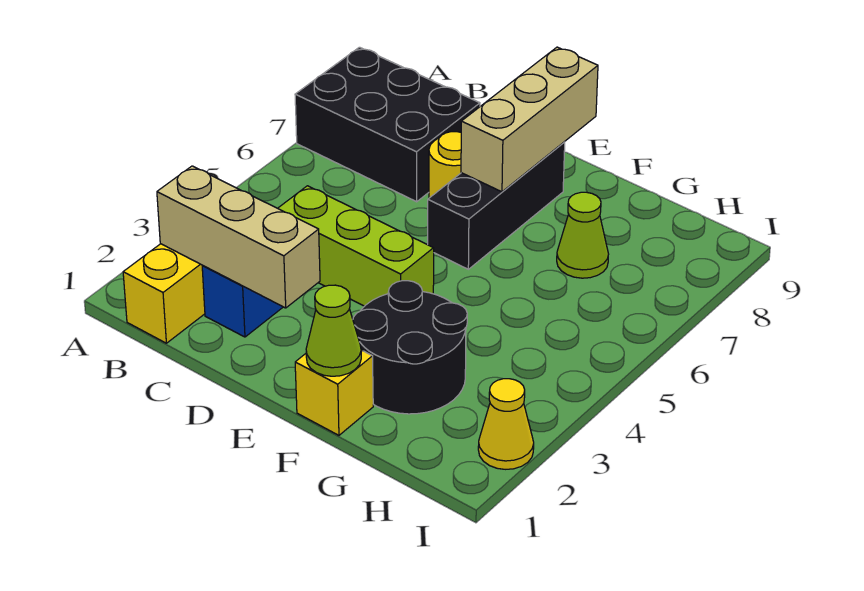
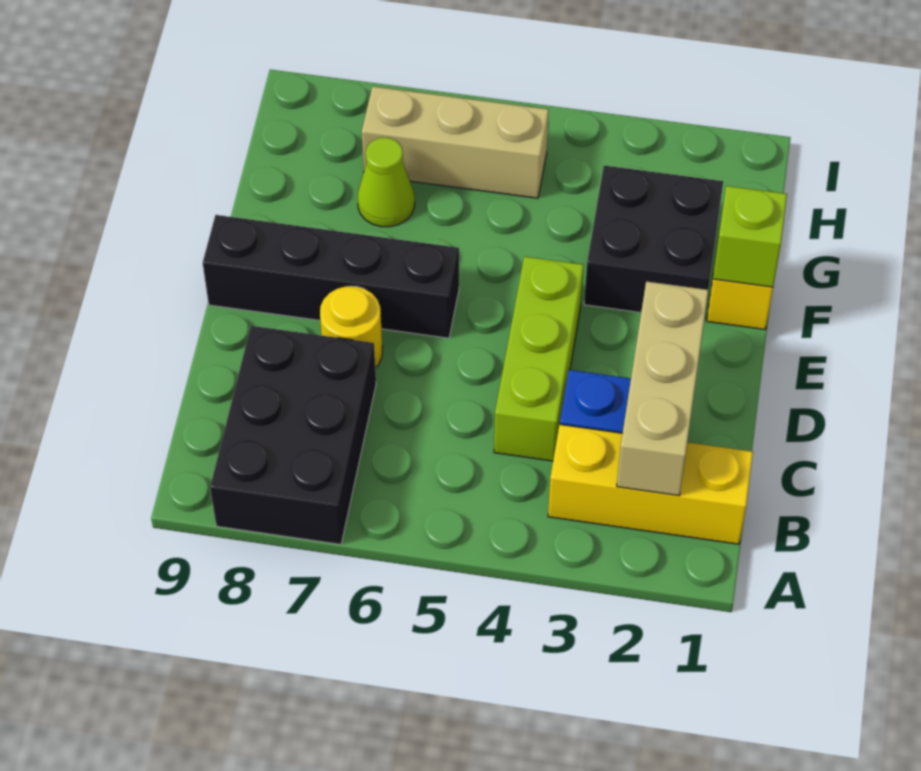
black brick E6:E8 level 1 -> black brick E6:E9 level 1
tan brick E7:E9 level 2 -> tan brick H5:H7 level 1
lime cone F1 level 2 -> lime brick F1 level 2
black round brick F2:G3 level 1 -> black brick F2:G3 level 1
yellow cone I2 level 1 -> none

